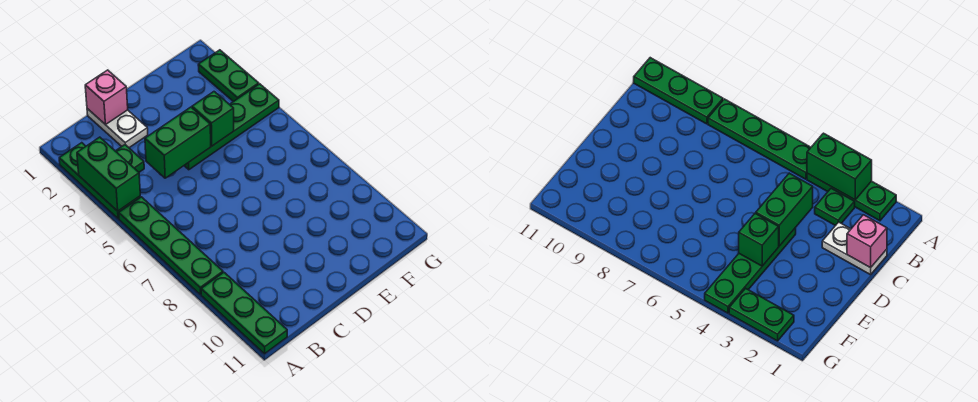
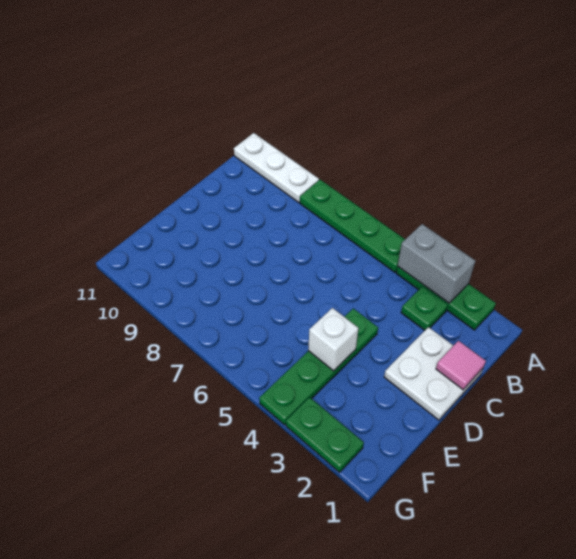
green brick A3:A4 level 2 -> grey brick A3:A4 level 2
green plate A9:A11 level 1 -> white plate A9:A11 level 1
white plate C1:C2 level 1 -> white plate C1:D2 level 1
pink brick C1 level 2 -> pink tile C1 level 2
green brick C4:D4 level 2 -> none
green brick E4 level 2 -> white brick E4 level 2

